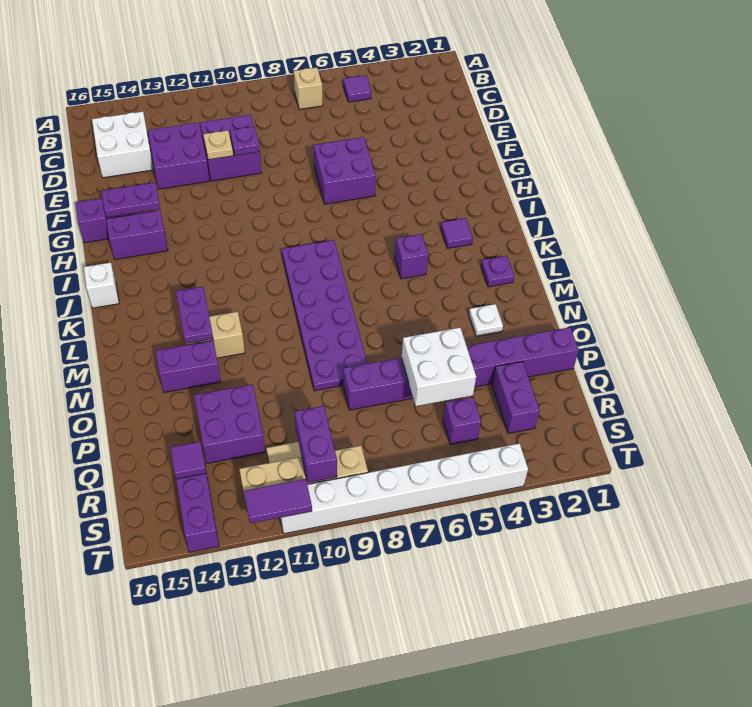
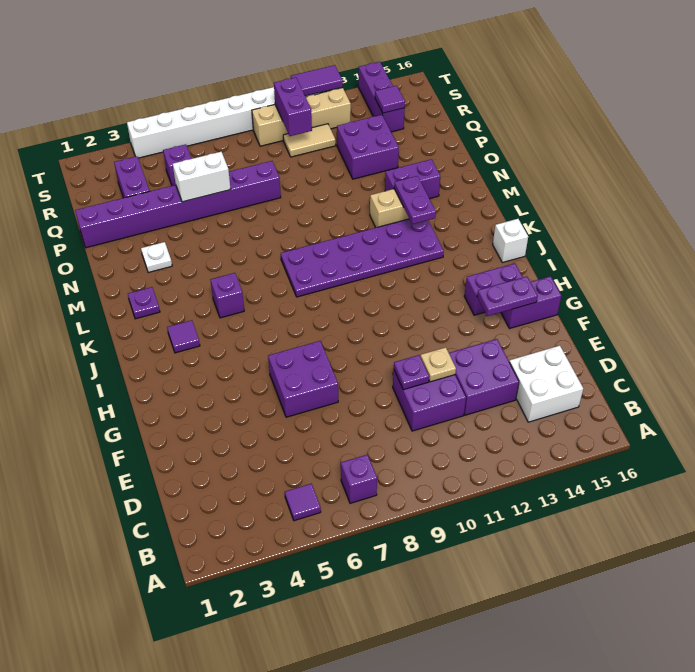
tan brick B7 level 1 -> purple brick B7 level 1
purple plate J8:O9 level 1 -> purple plate K8:L13 level 1
white brick P5:Q6 level 2 -> white brick P5:P6 level 2

